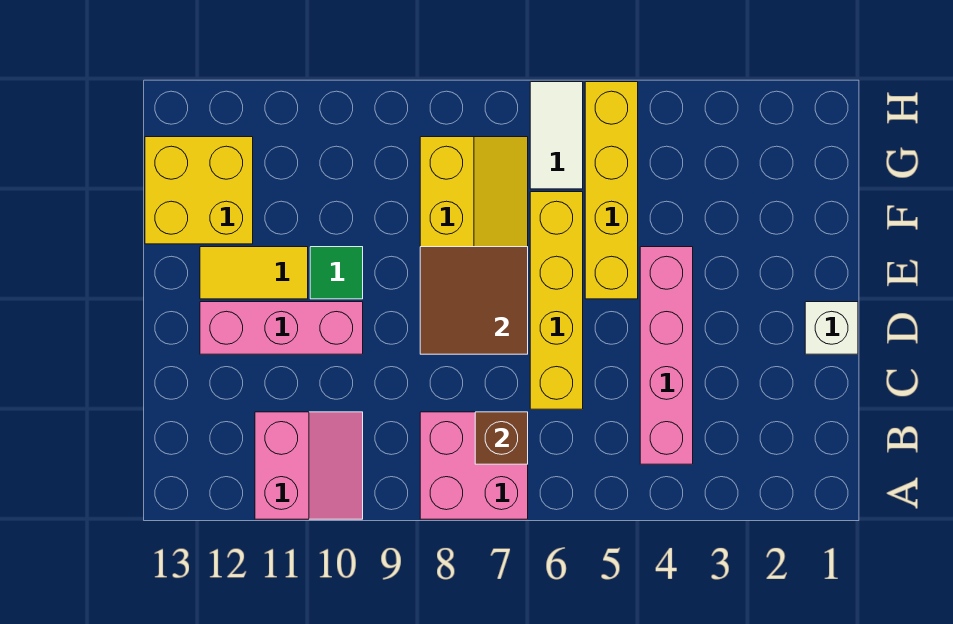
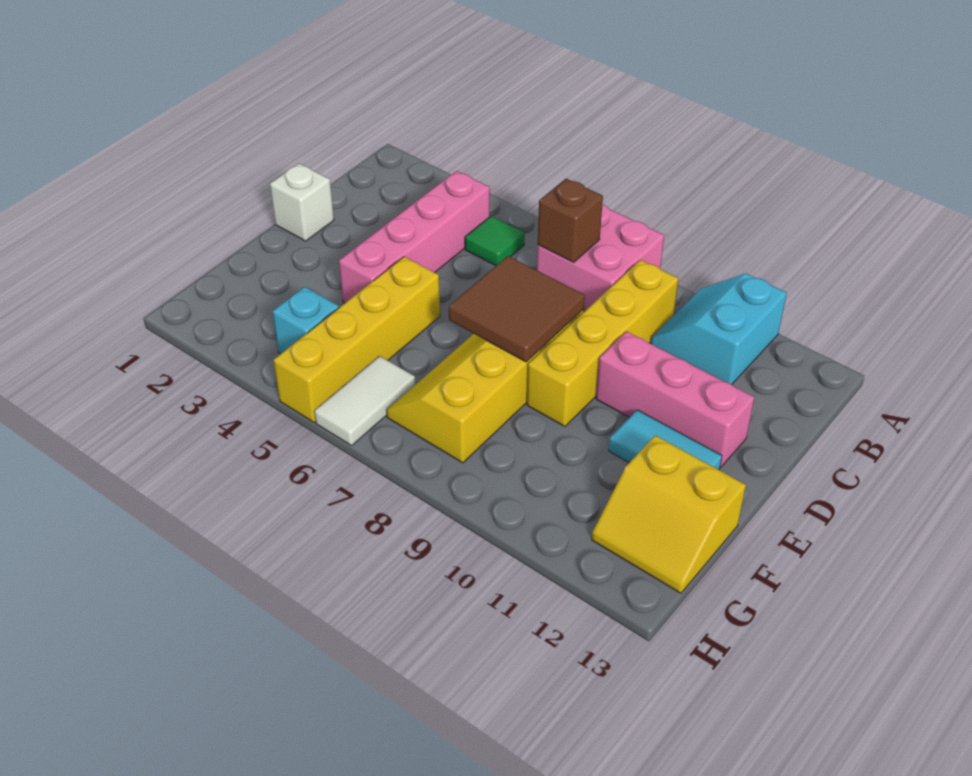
pink slope A10:B11 level 1 top 11 -> cyan slope A10:B11 level 1 top 11
yellow brick C6:F6 level 1 -> yellow brick B9:E9 level 1
green tile E10 level 1 -> green tile B5 level 1
yellow tile E11:E12 level 1 -> cyan tile E11:E12 level 1
yellow brick F12:G13 level 1 -> yellow slope F12:G13 level 1 top F
none -> cyan brick G4 level 1

